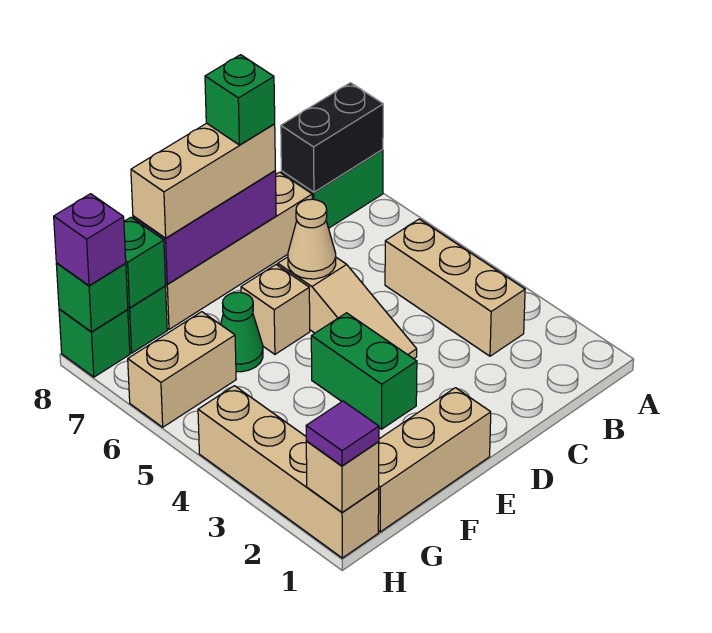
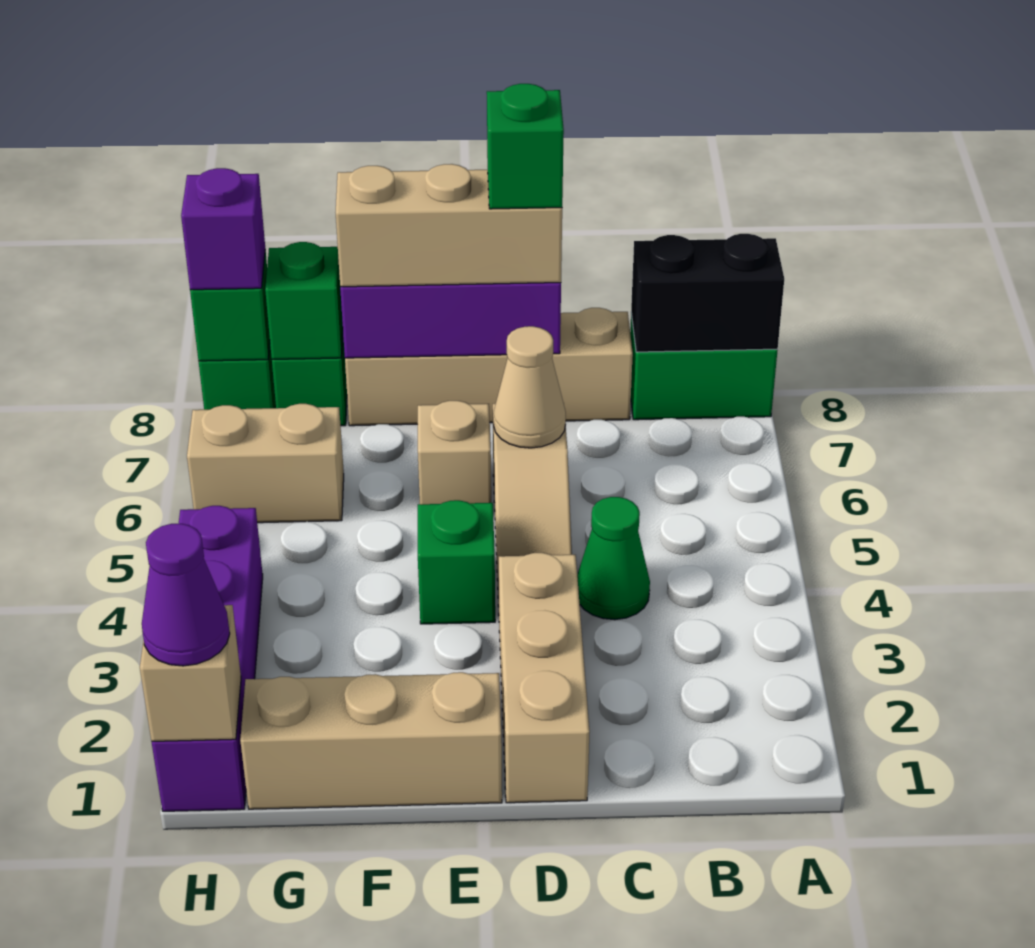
tan brick B3:B5 level 1 -> tan brick D1:D3 level 1
green brick E3:E4 level 1 -> green brick E4 level 1
green cone F6 level 1 -> green cone C4 level 1
tan brick H1:H4 level 1 -> purple brick H1:H4 level 1
purple tile H1 level 3 -> purple cone H1 level 3

